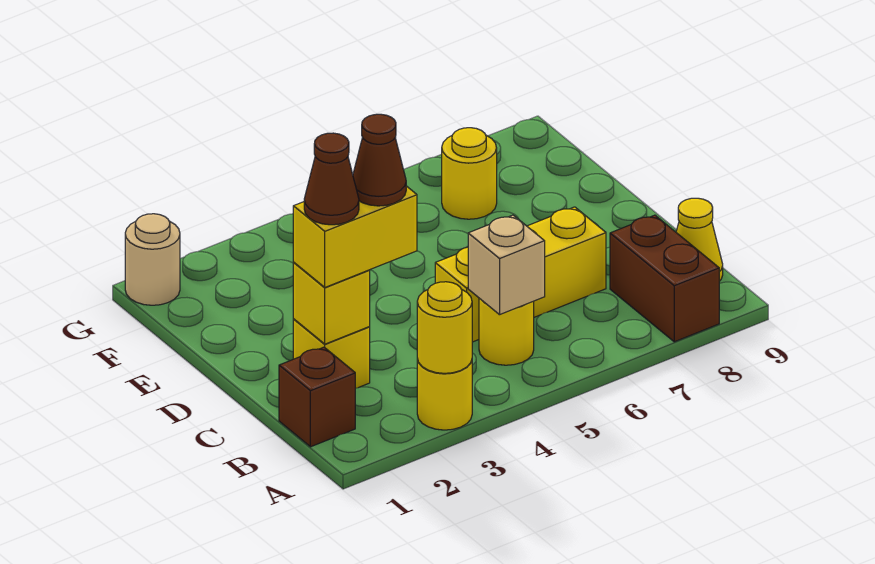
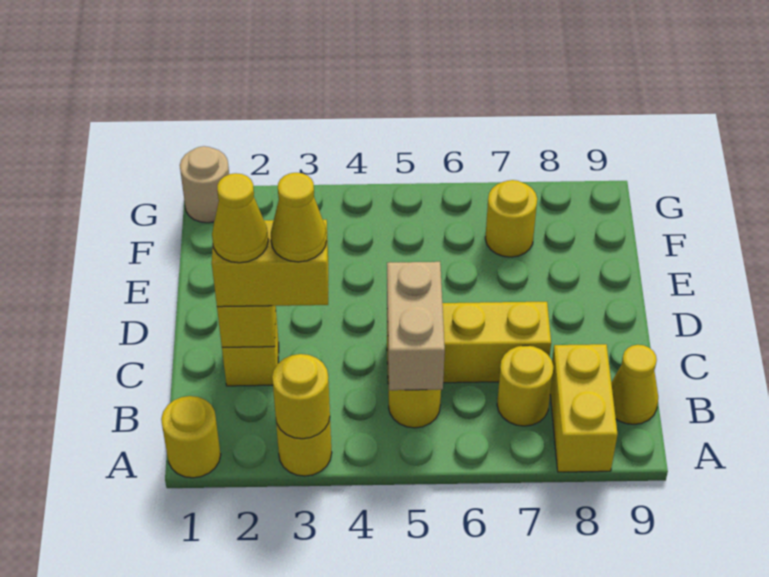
none -> yellow round brick A1 level 1
brown brick A8:B8 level 1 -> yellow brick A8:B8 level 1
brown brick B1 level 1 -> none
tan brick B5 level 2 -> tan brick B5:C5 level 2
none -> yellow round brick B7 level 1
brown cone C2 level 4 -> yellow cone C2 level 4
brown cone C3 level 4 -> yellow cone C3 level 4

